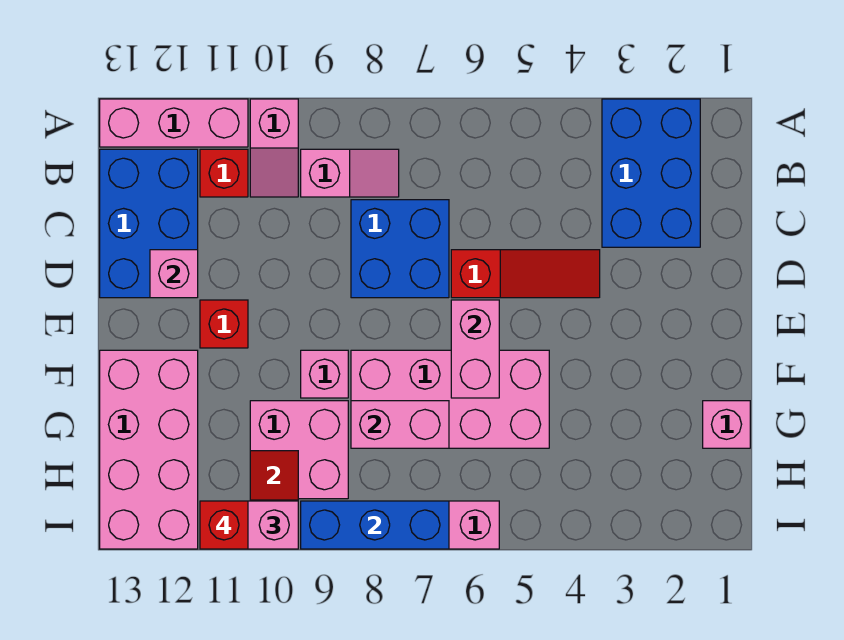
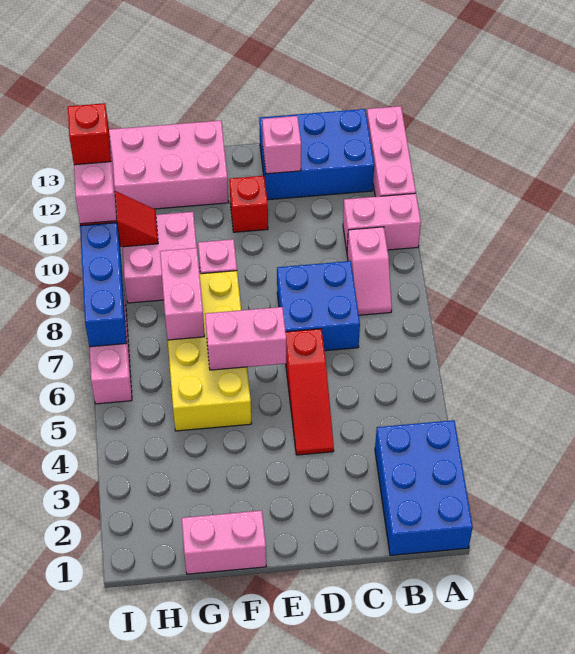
blue brick A2:C3 level 1 -> blue brick A1:B3 level 1
pink slope A10:B10 level 1 top A -> pink brick A10:B10 level 1
red brick B11 level 1 -> none
pink brick F5:G8 level 1 -> yellow brick F5:G8 level 1
pink brick G1 level 1 -> pink brick F1:G1 level 1

